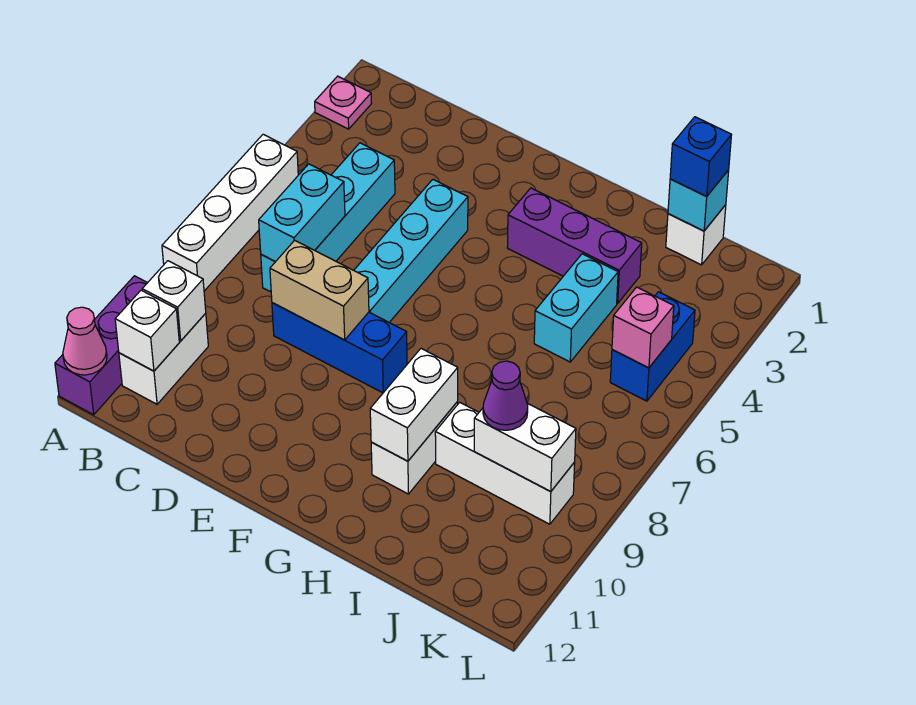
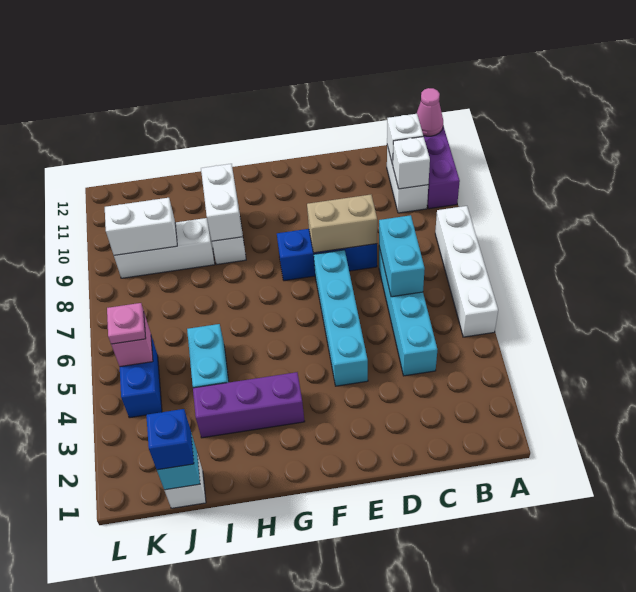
pink plate A2 level 1 -> pink plate K5 level 3
purple cone J9 level 3 -> none

